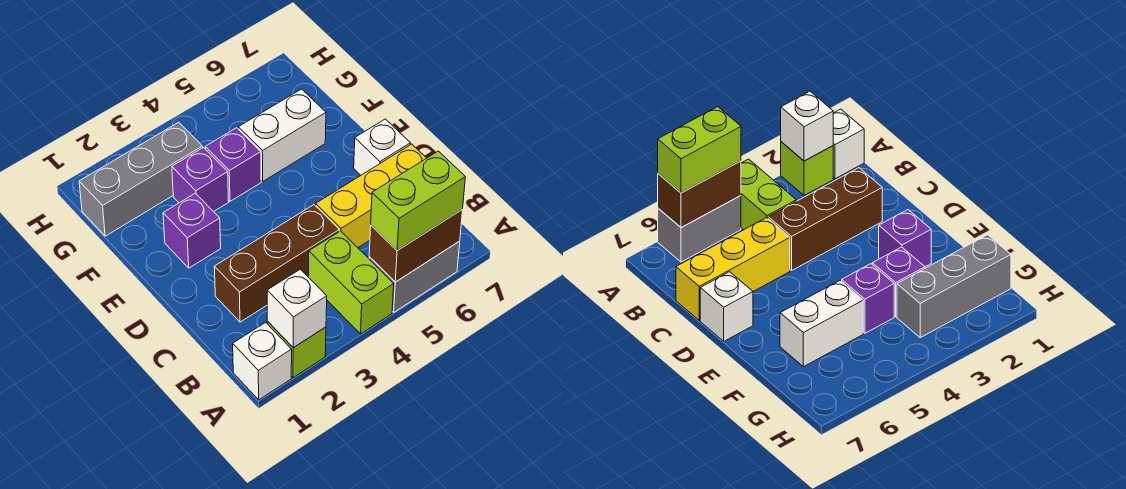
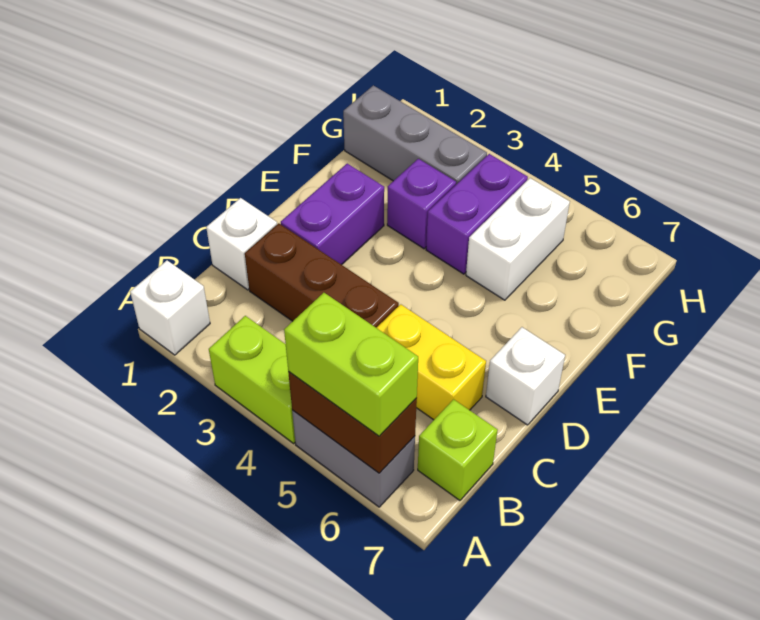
lime brick A2 level 1 -> lime brick B7 level 1
white brick A2 level 2 -> white brick C1 level 1
lime brick A4:B4 level 1 -> lime brick A3:A4 level 1
yellow brick C5:C7 level 1 -> yellow brick C5:C6 level 1
purple brick E2 level 1 -> purple brick D2:E2 level 1
purple brick F4 level 1 -> purple brick F4:G4 level 1
white brick F5:F6 level 1 -> white brick F5:G5 level 1

